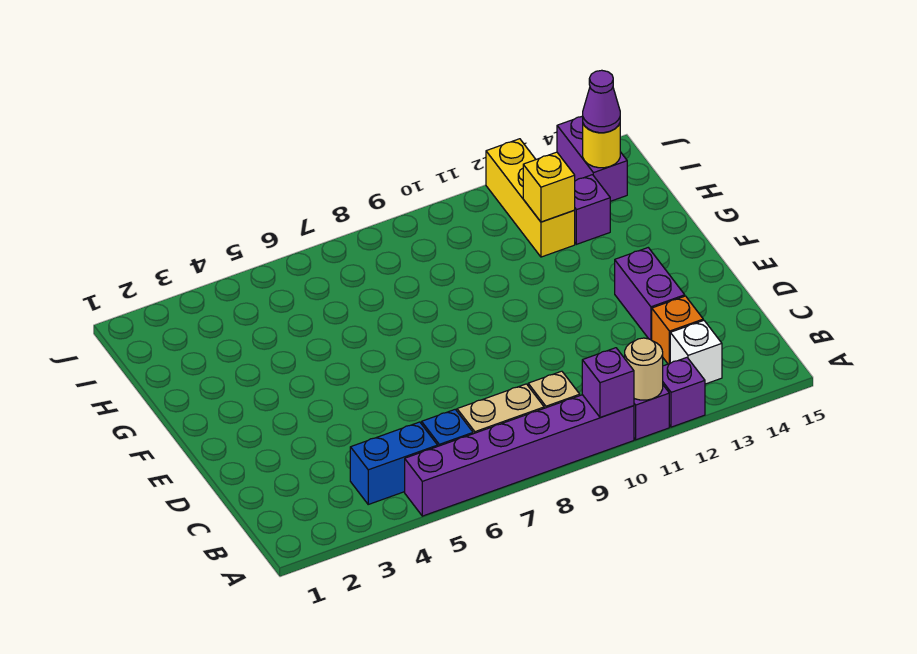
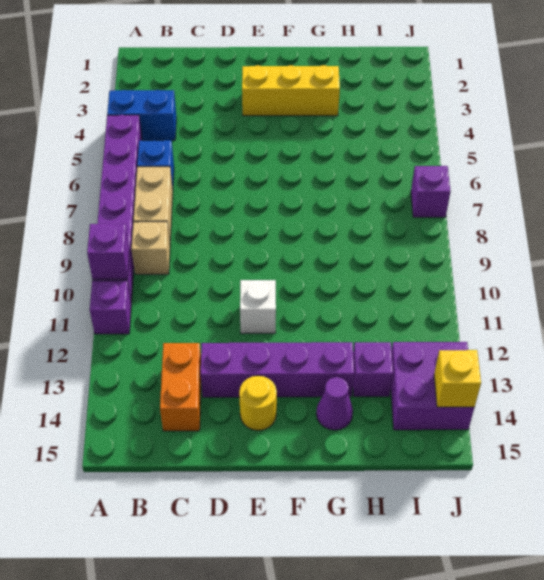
tan round brick A11 level 2 -> none
purple brick A12 level 1 -> purple brick J7 level 1
blue brick B4:B5 level 1 -> blue brick A4:B4 level 1
white brick B13 level 1 -> white brick E11 level 1
orange brick C13 level 1 -> orange brick C13:C14 level 1
purple brick D13:E13 level 1 -> purple brick D13:G13 level 1
yellow brick H12:J12 level 1 -> yellow brick E3:G3 level 1
yellow brick H12 level 2 -> yellow brick J14 level 2
purple brick I14:J14 level 1 -> purple brick I13:J14 level 1
yellow round brick I14 level 2 -> yellow round brick E14 level 1
purple cone I14 level 3 -> purple cone G14 level 1

